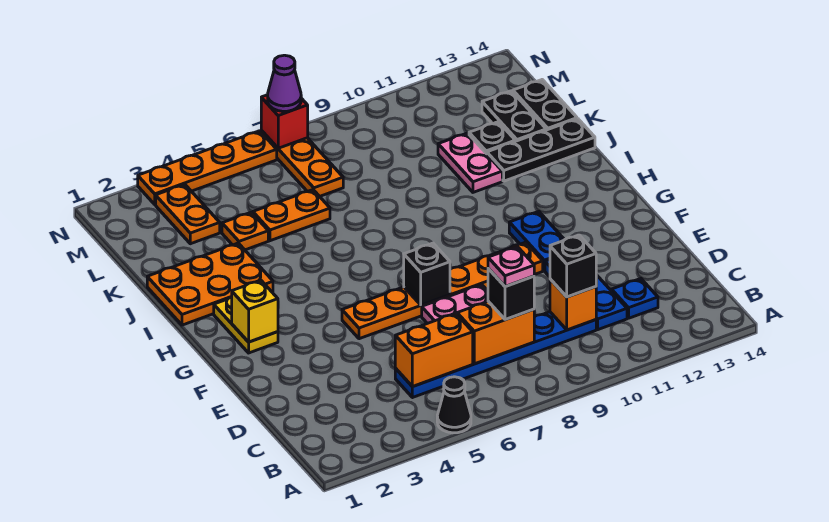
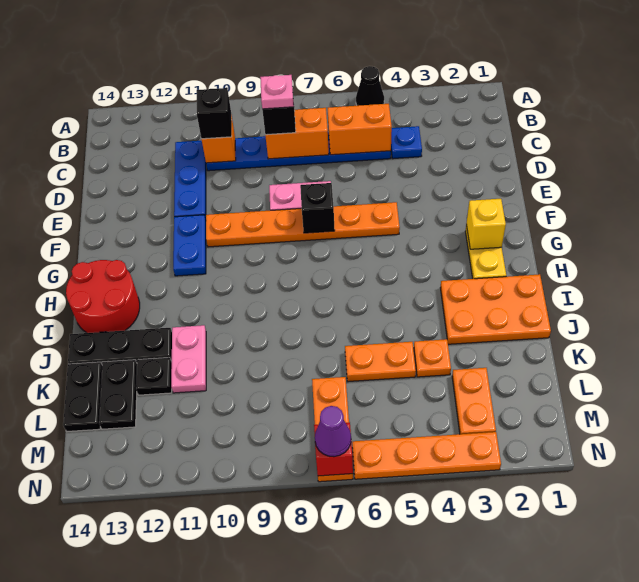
blue plate C12 level 1 -> blue plate C4 level 1
none -> red round brick H13:I14 level 1

